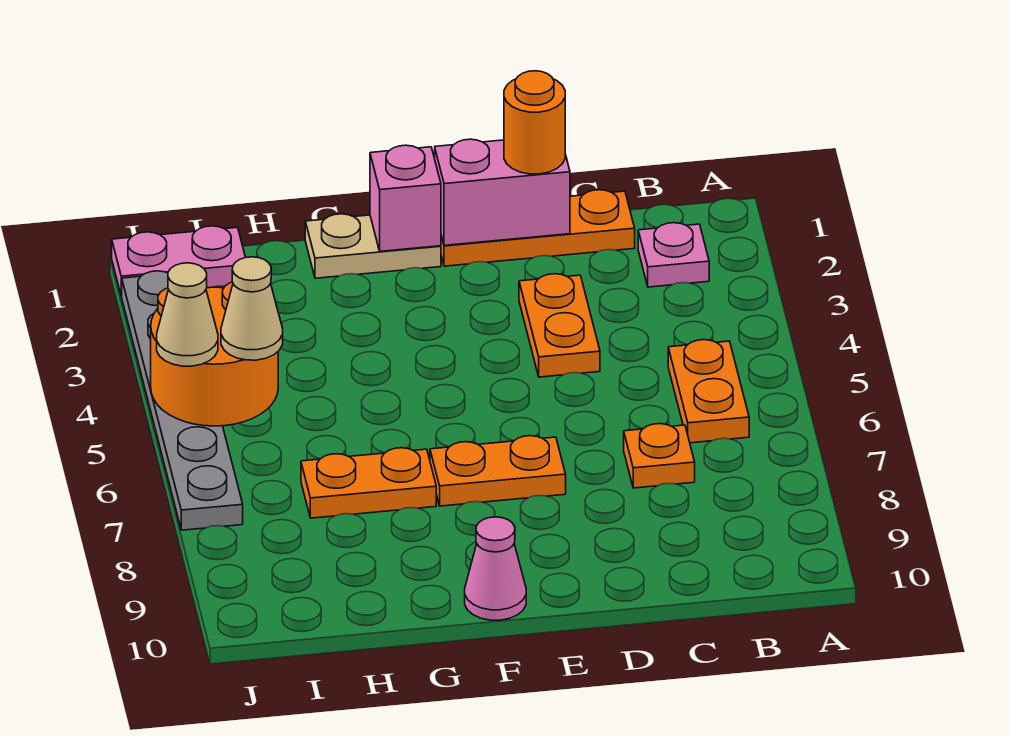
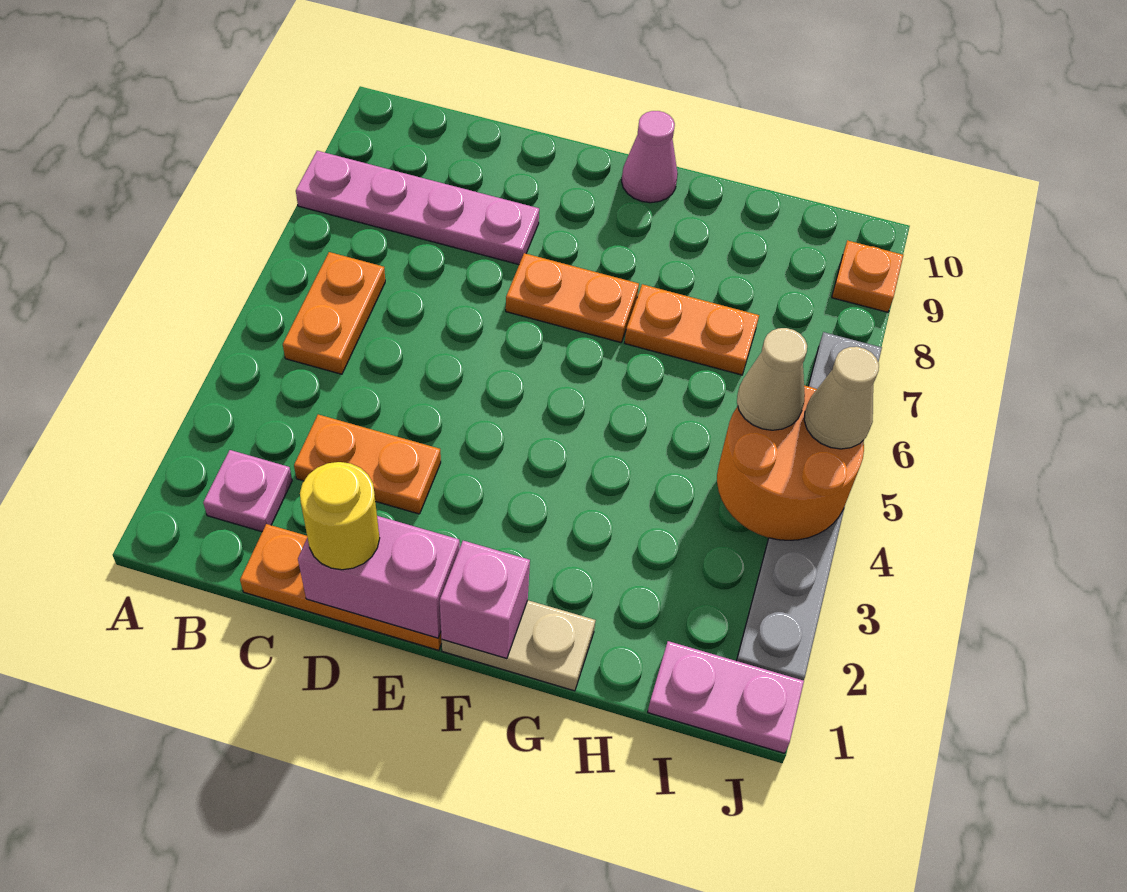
none -> pink plate A8:D8 level 1
orange plate C7 level 1 -> orange plate J9 level 1
orange round brick D1 level 3 -> yellow round brick D1 level 3
orange plate D3:D4 level 1 -> orange plate C3:D3 level 1

